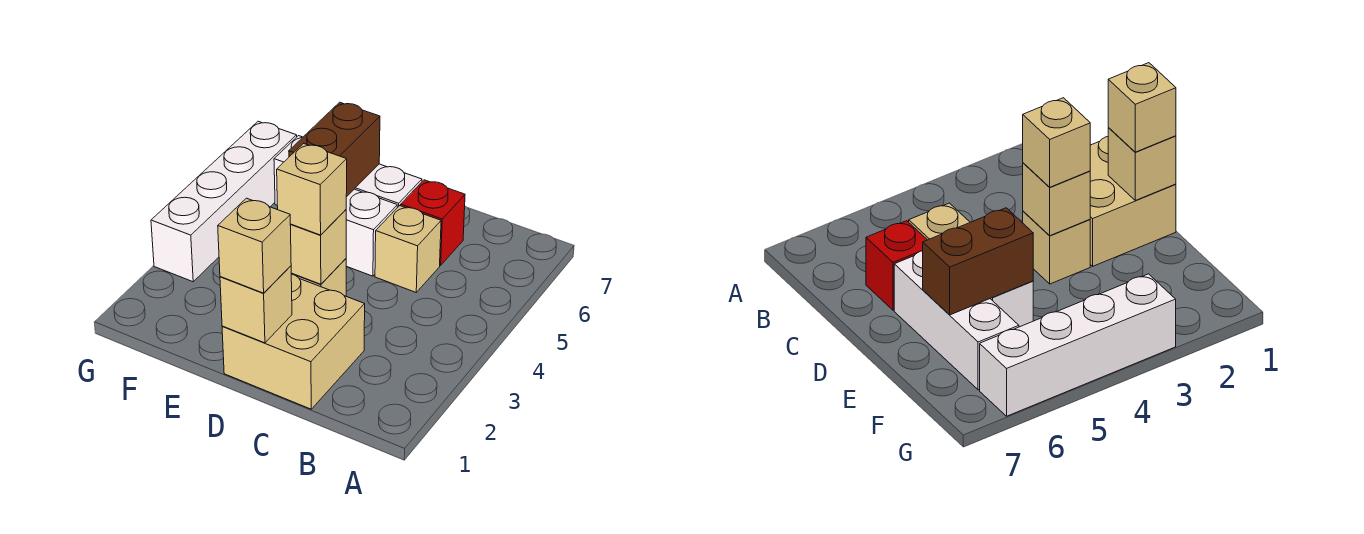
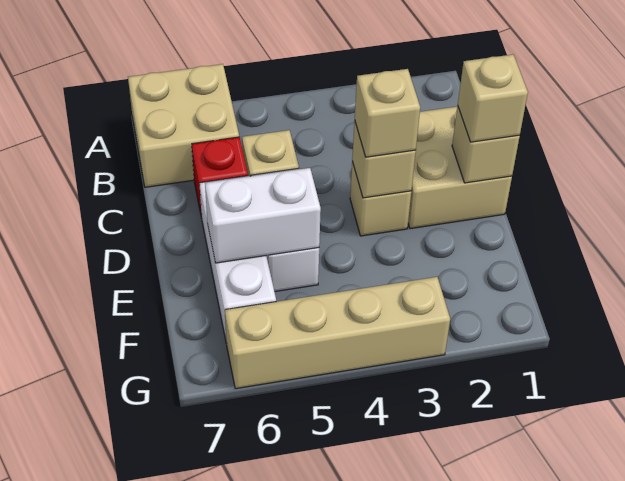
none -> tan brick A6:B7 level 1
brown brick E5:E6 level 2 -> white brick E5:E6 level 2
white brick G3:G6 level 1 -> tan brick G3:G6 level 1

